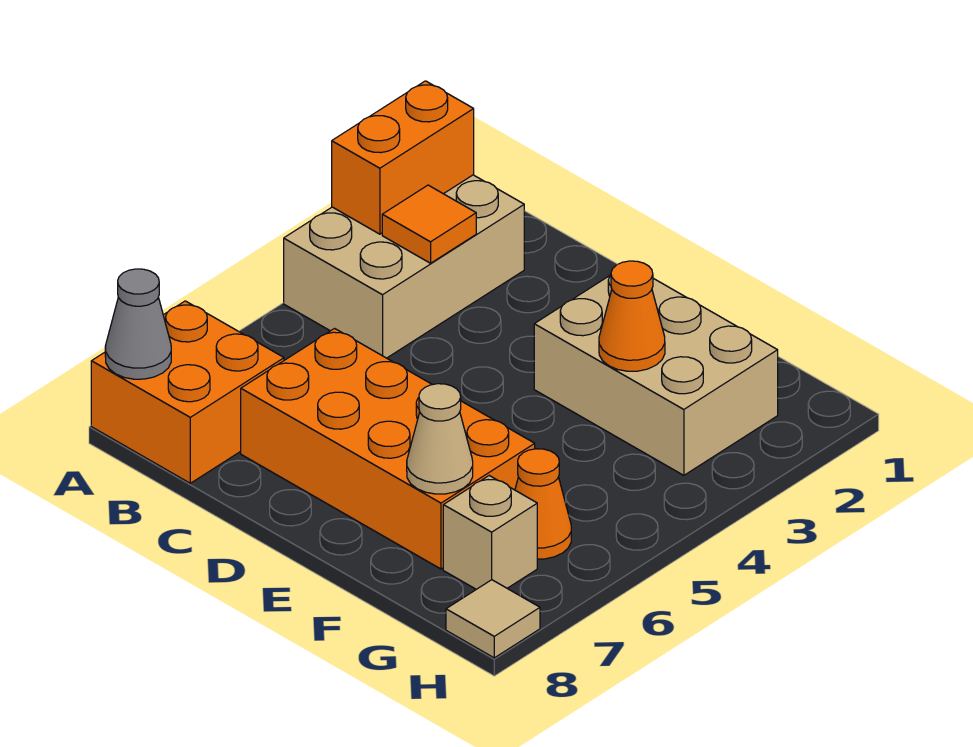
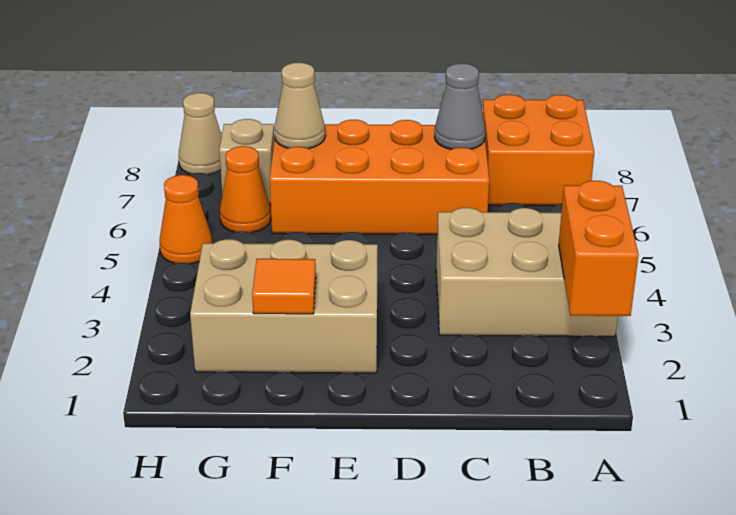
tan brick A2:B4 level 1 -> tan brick A3:C4 level 1
grey cone A8 level 2 -> grey cone C7 level 2
orange tile B3 level 2 -> orange tile F2 level 2
orange cone F3 level 2 -> orange cone H5 level 1
tan tile H8 level 1 -> tan cone H8 level 1

